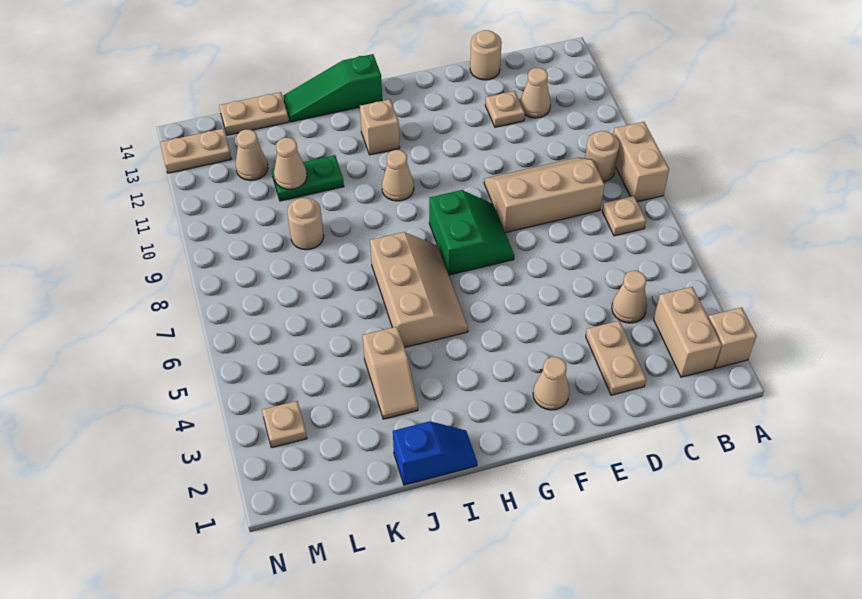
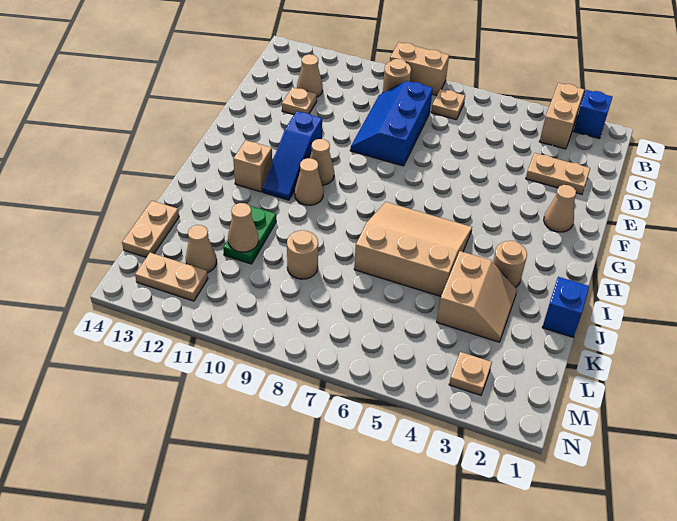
tan brick A2 level 1 -> blue brick A2 level 1
tan brick B2:B3 level 1 -> tan brick A3:B3 level 1
tan cone C4 level 1 -> tan cone G10 level 1
tan slope C8:E9 level 1 top 8 -> blue slope C8:E9 level 1 top 8
tan round brick D14 level 1 -> tan round brick I3 level 1
green slope F7:G8 level 1 top G -> none
none -> blue slope F11:H11 level 1 top F
tan slope H5:I7 level 1 top I -> tan slope H5:J7 level 1 top J
green slope H14:J14 level 1 top H -> none
tan slope J3:J4 level 1 top 4 -> tan slope J3:K4 level 1 top 4
tan plate M13:N13 level 1 -> tan plate M12:M13 level 1

